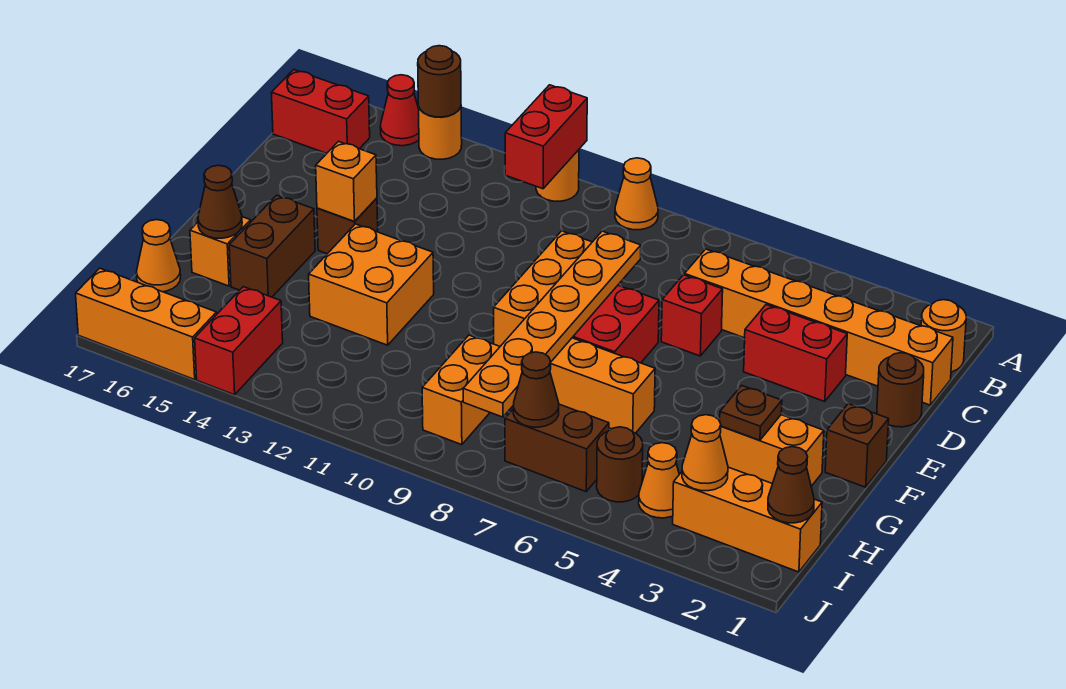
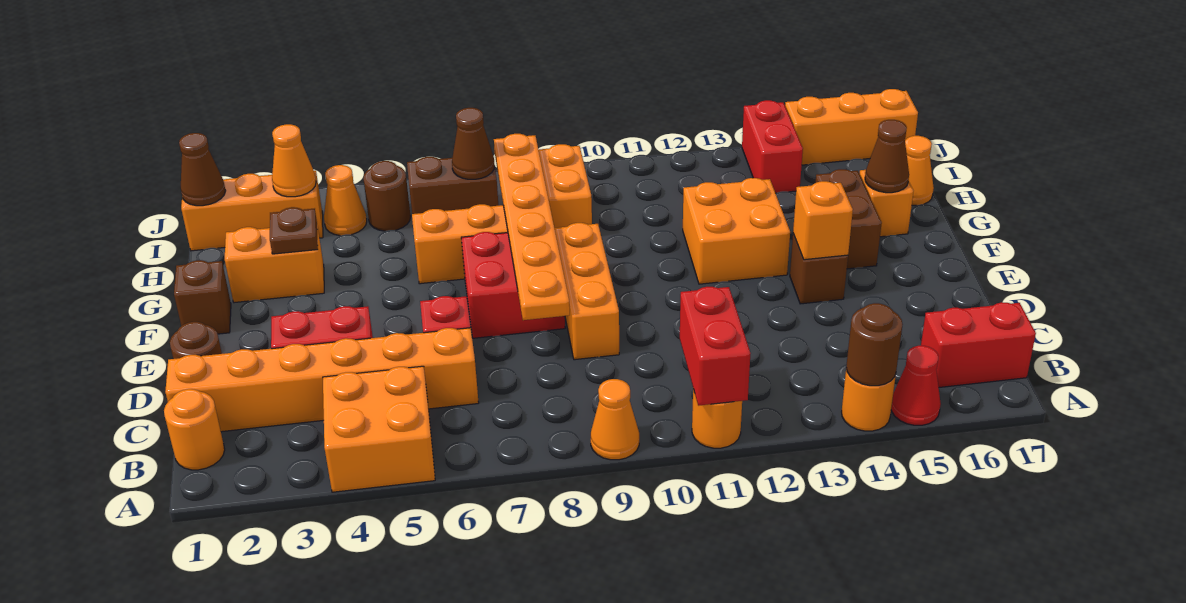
none -> orange brick A4:B5 level 1

